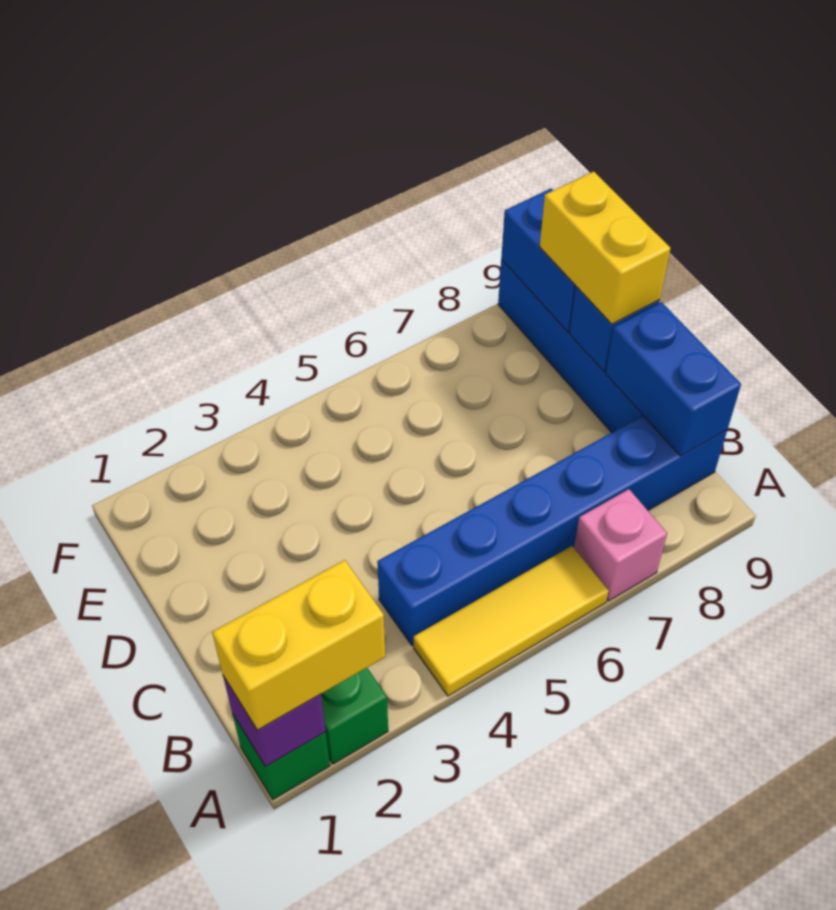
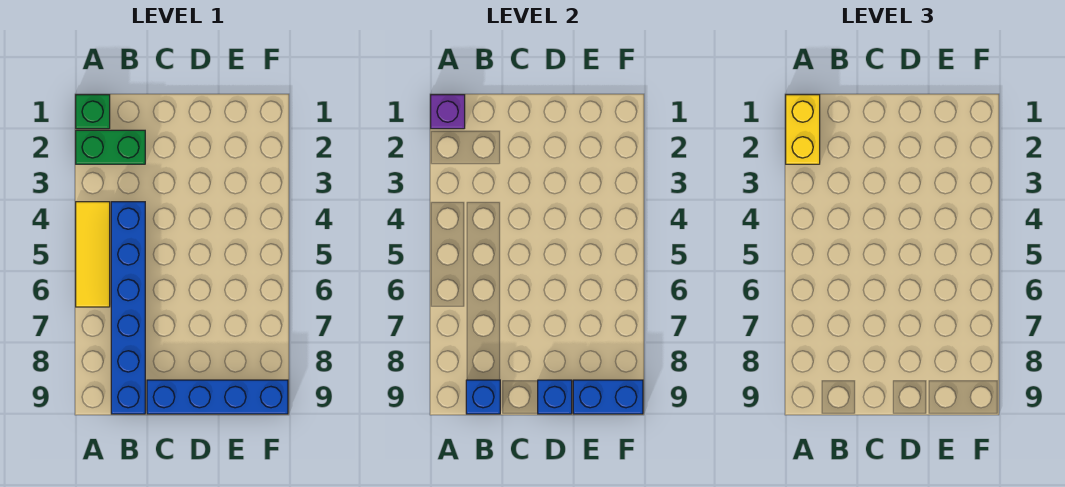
pink brick A7 level 1 -> none
blue brick B9:C9 level 2 -> blue brick B9 level 2
yellow brick D9:E9 level 3 -> none

